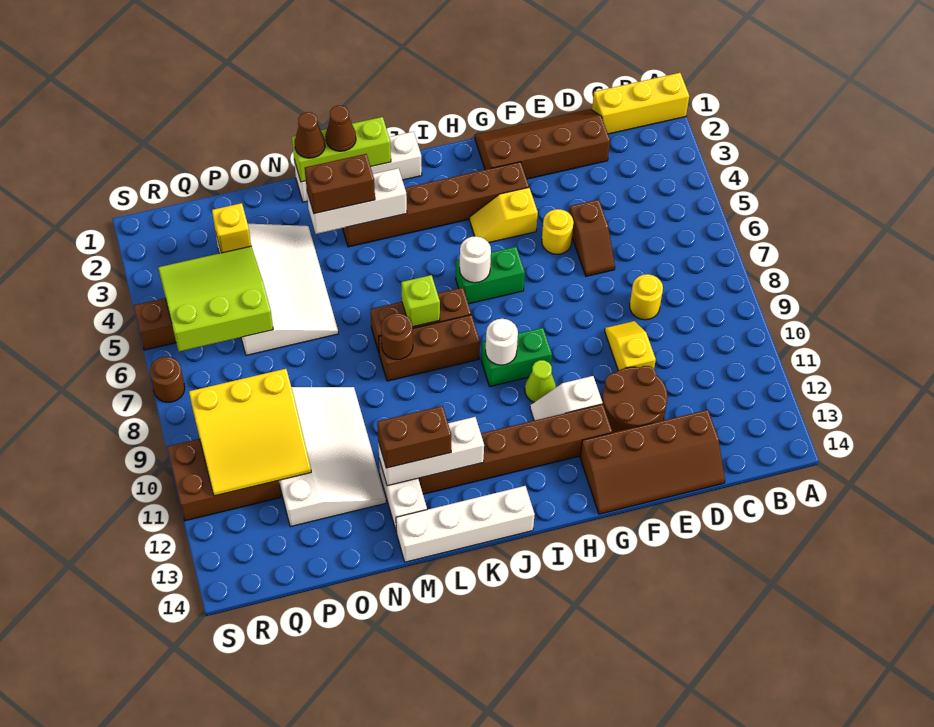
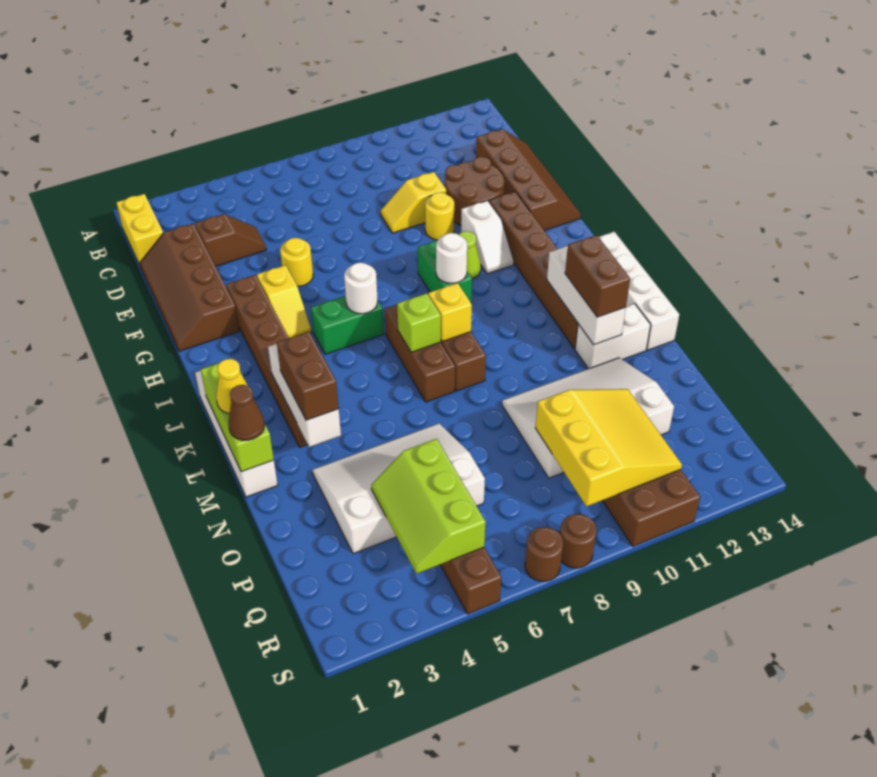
yellow brick A1:C1 level 1 -> yellow brick B1:C1 level 1
yellow round brick D8 level 1 -> yellow round brick F10 level 1
brown slope E5:E6 level 1 top 5 -> brown slope D3:D4 level 1 top 3
green brick H6:I6 level 1 -> green brick I5:I6 level 1
brown cone L1 level 3 -> yellow cone L1 level 3
brown round brick L8 level 2 -> brown round brick S8 level 1
yellow brick P3 level 2 -> yellow brick K8 level 2
lime slope P4:R6 level 2 top 6 -> lime slope P4:R5 level 2 top 5

